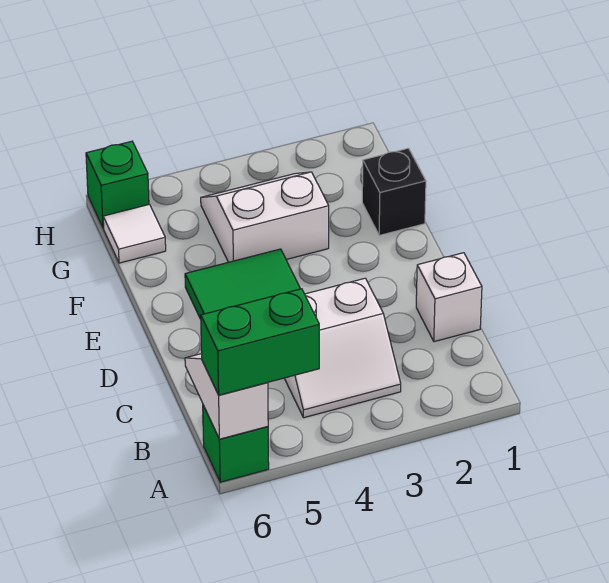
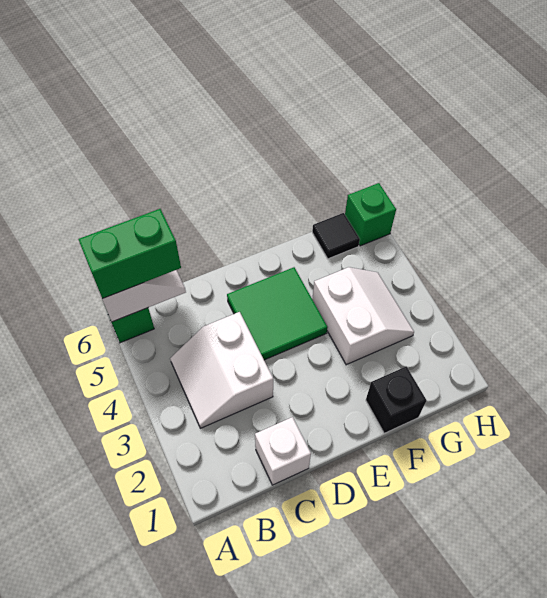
green brick A5:A6 level 3 -> green brick A6:B6 level 3
white tile G6 level 1 -> black tile G6 level 1

